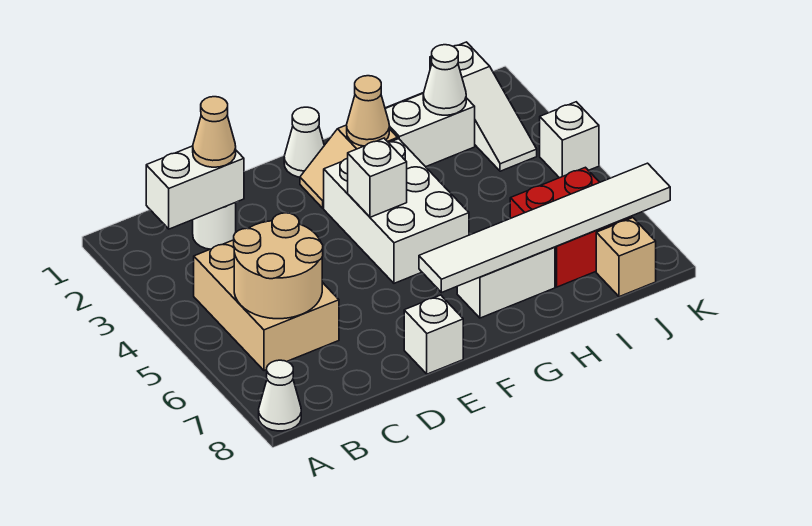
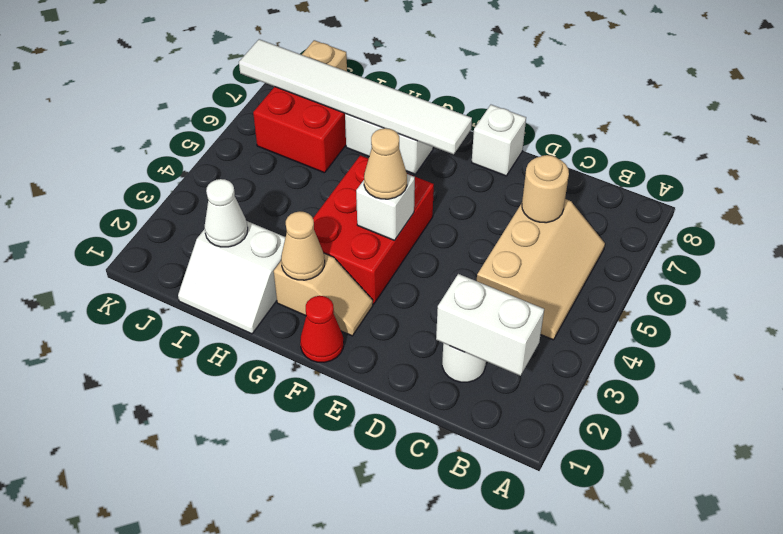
white cone A8 level 1 -> none
tan brick B4:C6 level 1 -> tan slope B4:C6 level 1 top C
tan round brick B5:C6 level 2 -> tan round brick C6 level 2
tan cone C2 level 3 -> tan cone F4 level 3
white cone F1 level 1 -> red cone F1 level 1
white brick F3:G5 level 1 -> red brick F3:G5 level 1
white slope J1:J3 level 1 top 1 -> none
white brick K4 level 1 -> none

